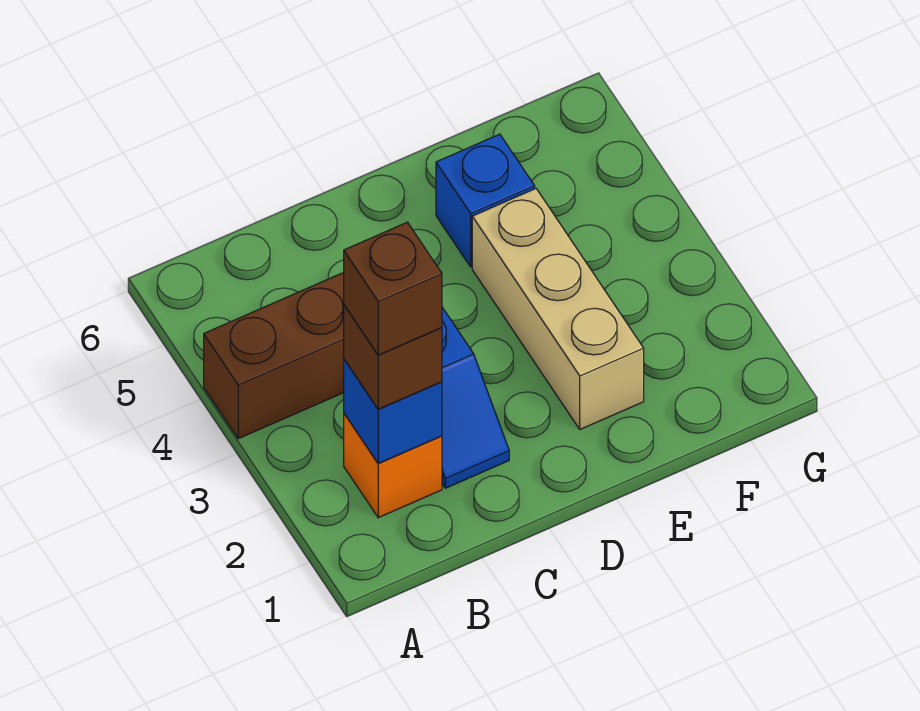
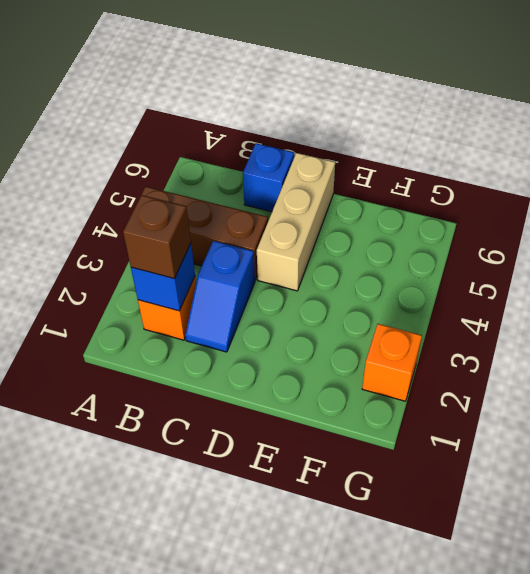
brown brick B2 level 4 -> none
tan brick E2:E4 level 1 -> tan brick D4:D6 level 1
blue brick E5 level 1 -> blue brick C6 level 1
none -> orange brick G2 level 1

